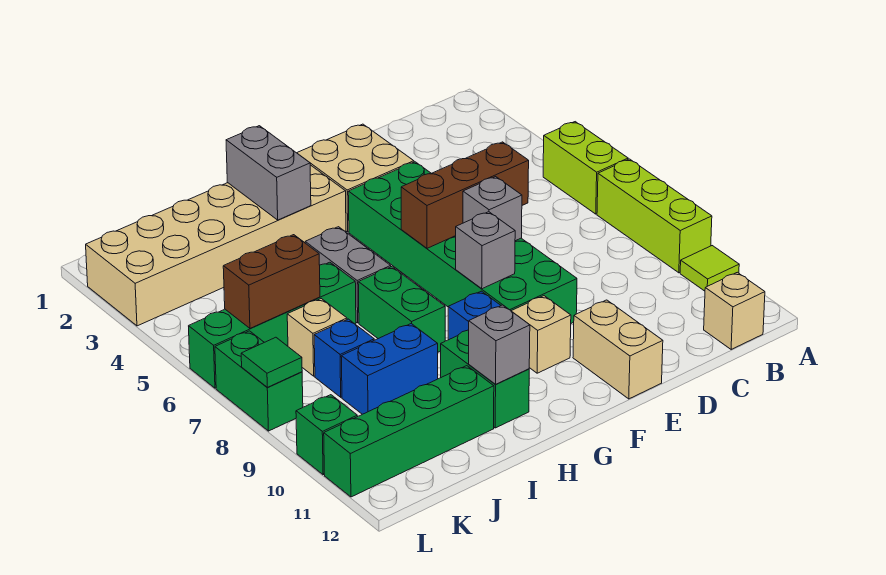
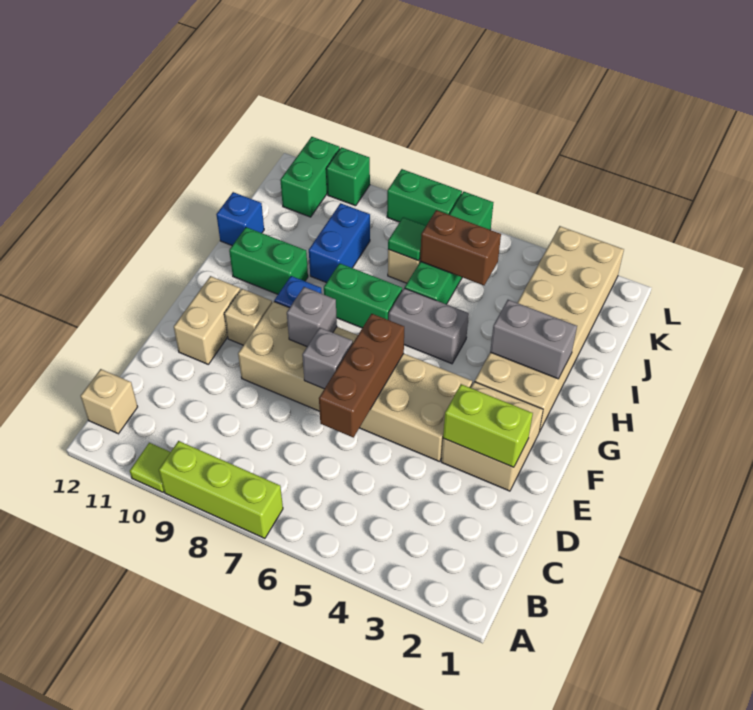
lime brick A5:A6 level 1 -> lime brick E2:E3 level 2
green brick E4:F9 level 1 -> tan brick E4:F9 level 1
tan brick E11:E12 level 1 -> tan brick E11:F11 level 1
grey brick H11 level 2 -> none
green brick I11:L11 level 1 -> green brick K11:L11 level 1
brown brick J6:K6 level 2 -> brown brick J5:J6 level 2
blue brick J8 level 1 -> blue brick I12 level 1
green tile L8 level 2 -> green tile J7 level 2

